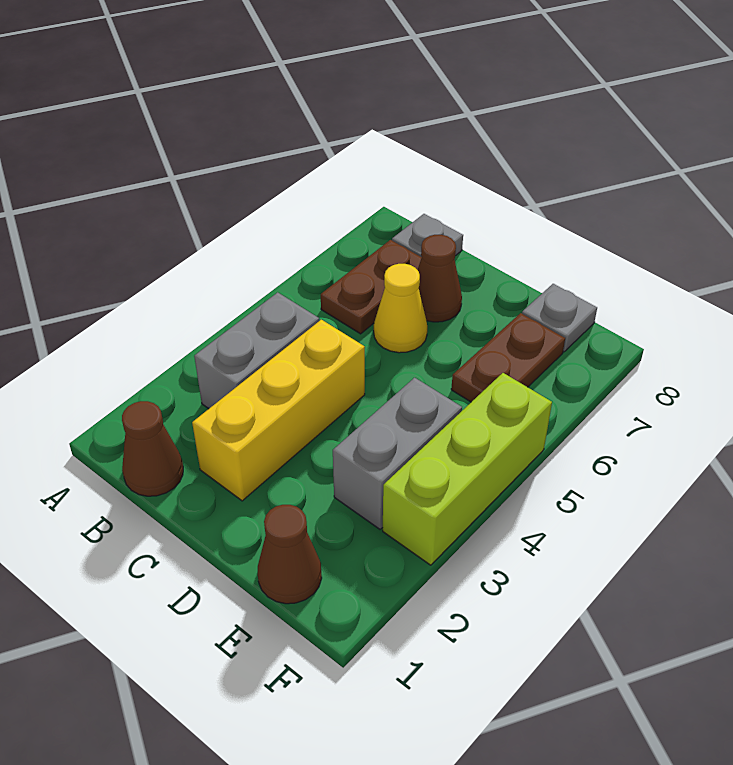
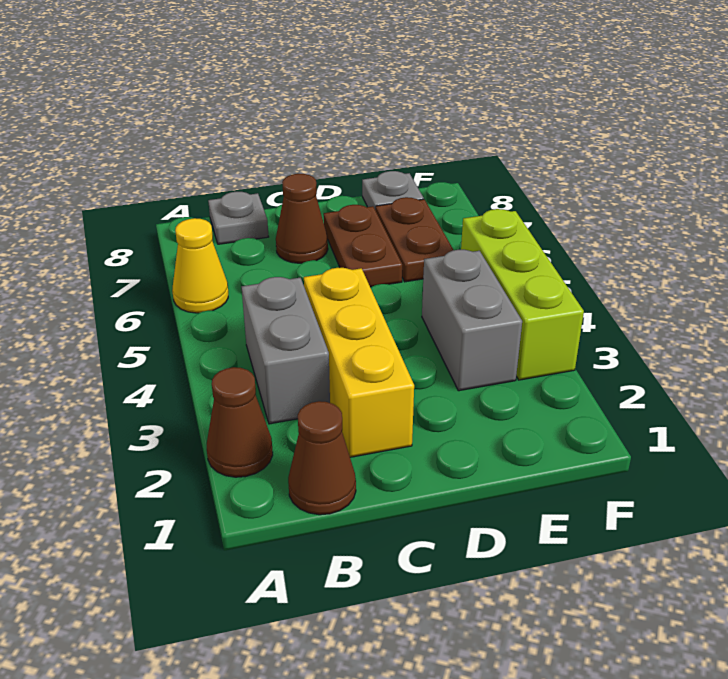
brown plate B6:B7 level 1 -> brown plate D6:D7 level 1
yellow cone C6 level 1 -> yellow cone A6 level 1
brown cone E1 level 1 -> brown cone A2 level 1

